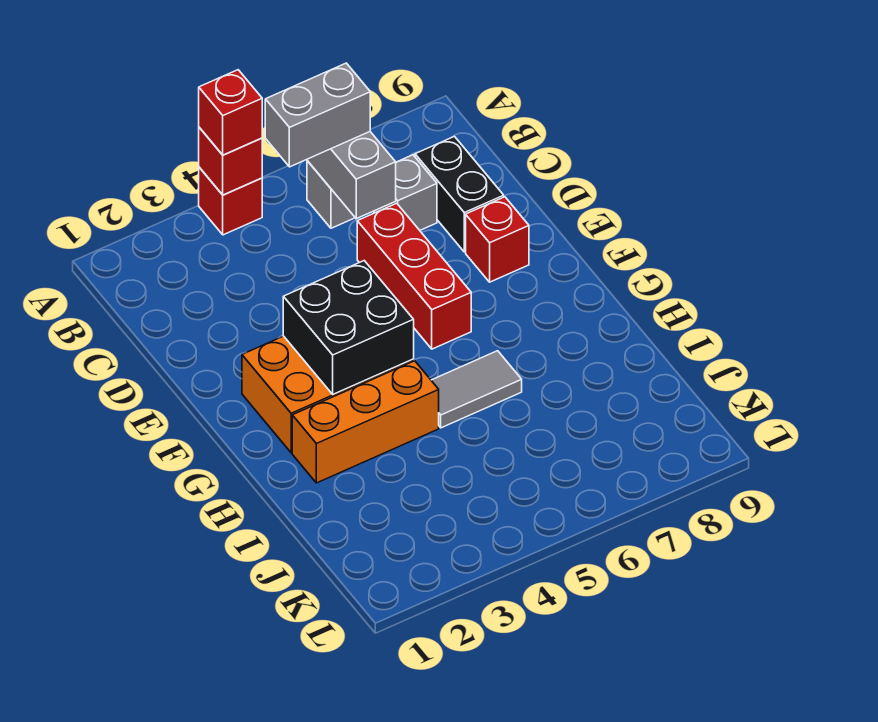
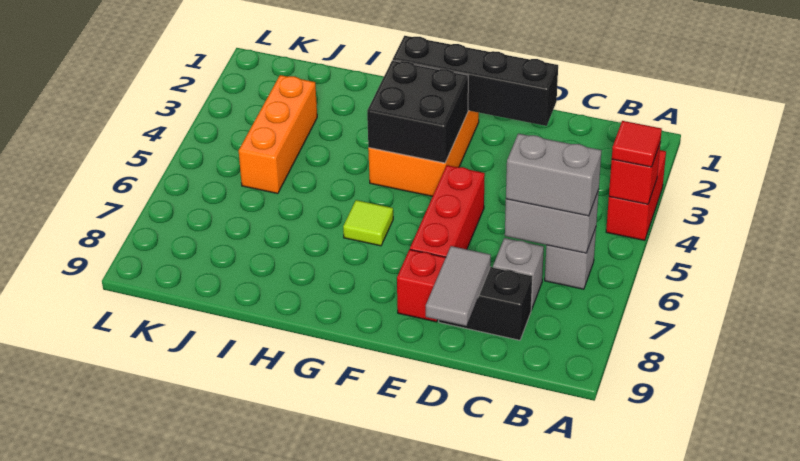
red brick A4 level 1 -> red brick A3:A4 level 1
red brick A4 level 3 -> red tile A4 level 3
grey brick B5:B6 level 3 -> grey brick B6:C6 level 3
none -> black brick D2:G2 level 2
red brick D6:F6 level 1 -> red brick E5:E7 level 1
none -> lime tile G6 level 1
orange brick H2:H4 level 1 -> orange brick J3:J5 level 1
grey tile H5:H6 level 1 -> grey tile D8:D9 level 2

